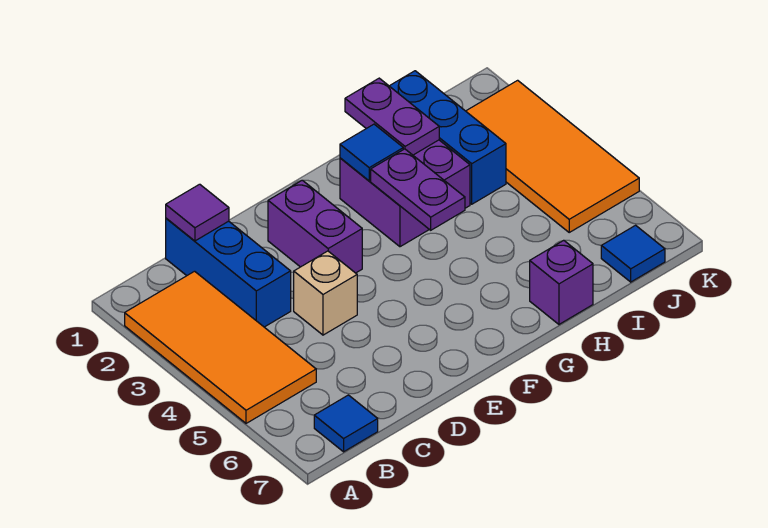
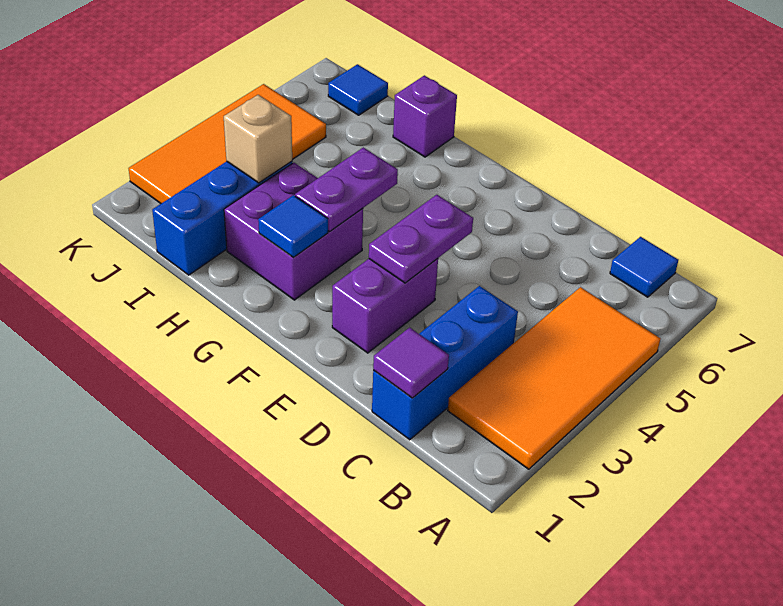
tan brick D4 level 1 -> tan brick I3 level 2
purple plate H1:H2 level 2 -> purple plate E3:E4 level 2

